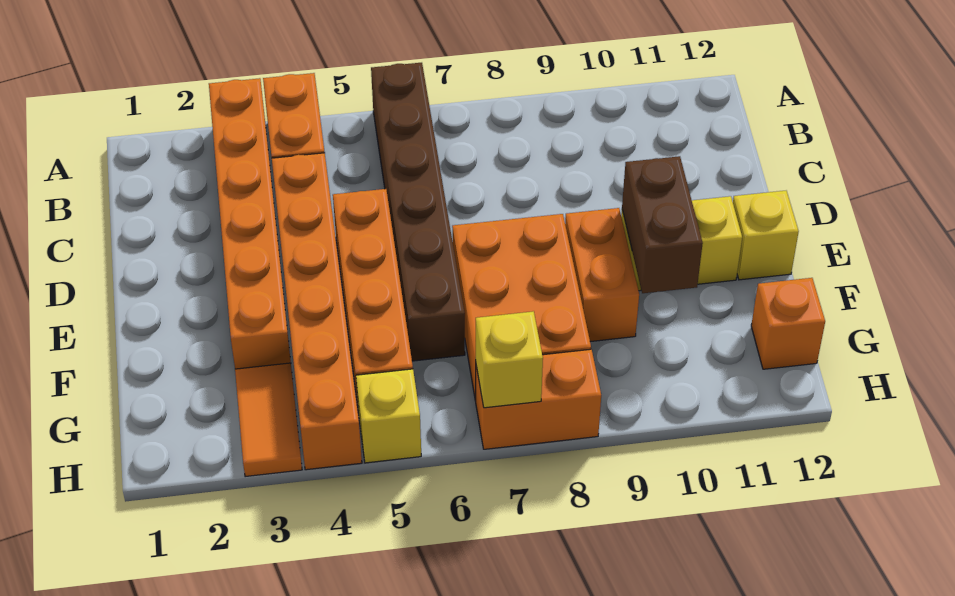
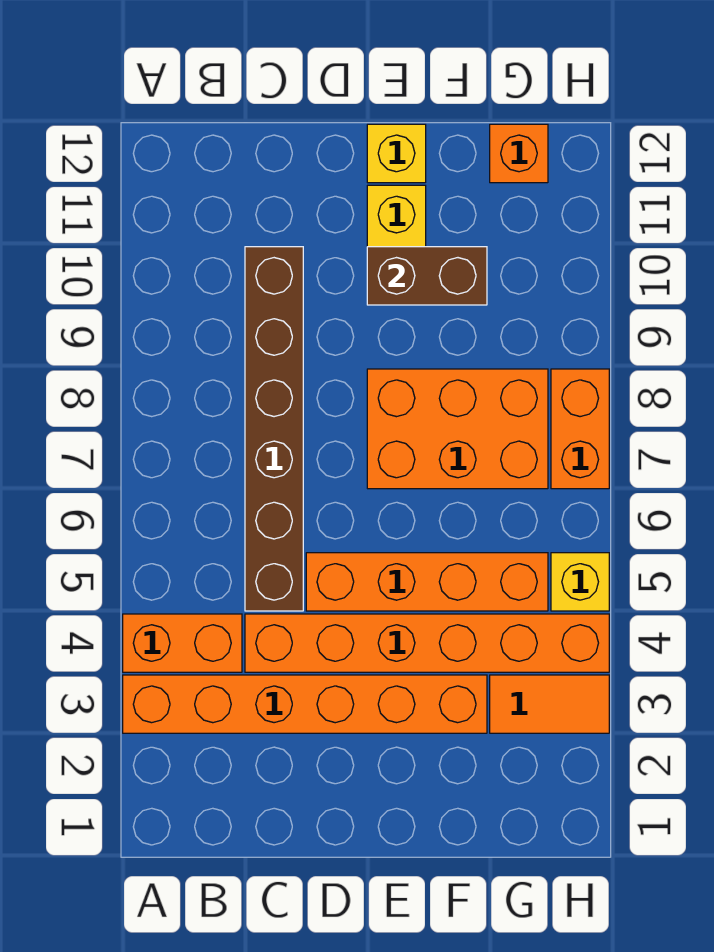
brown brick A6:F6 level 1 -> brown brick C5:C10 level 1
orange brick E9:F9 level 1 -> none
yellow brick H7 level 2 -> none

